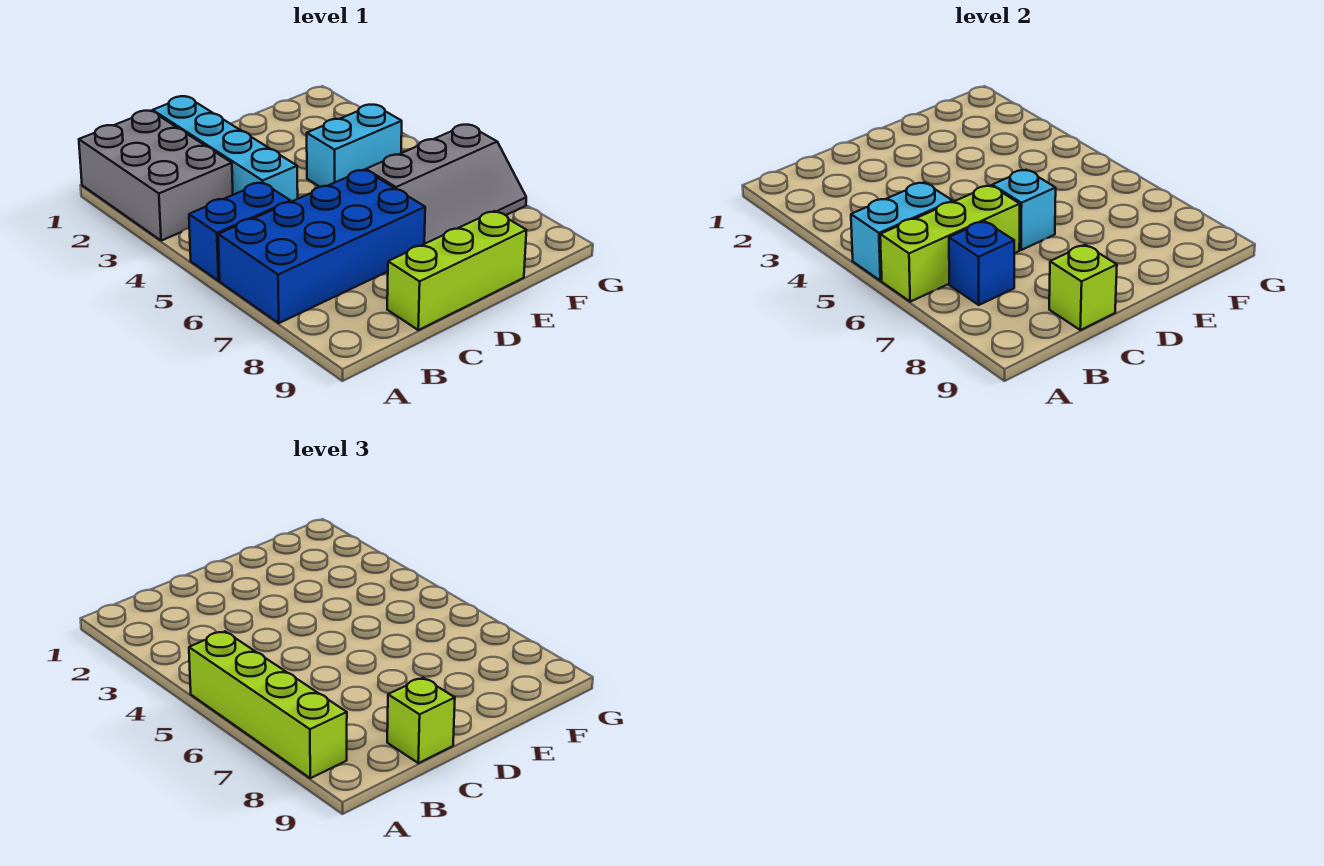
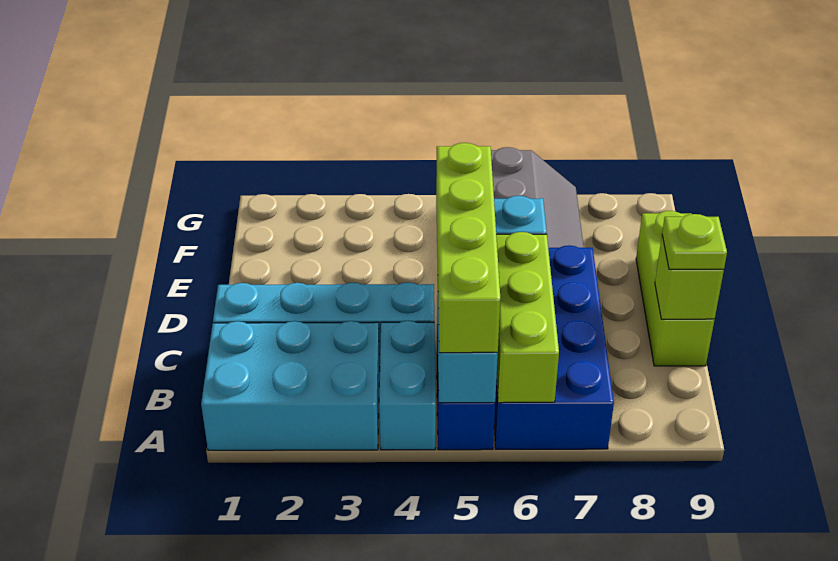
grey brick A1:B3 level 1 -> cyan brick A1:B3 level 1
lime brick A5:A8 level 3 -> lime brick A5:D5 level 3
blue brick B7 level 2 -> none
lime brick C9 level 3 -> lime plate C9 level 3
cyan brick E4:F4 level 1 -> cyan brick A4:B4 level 1

